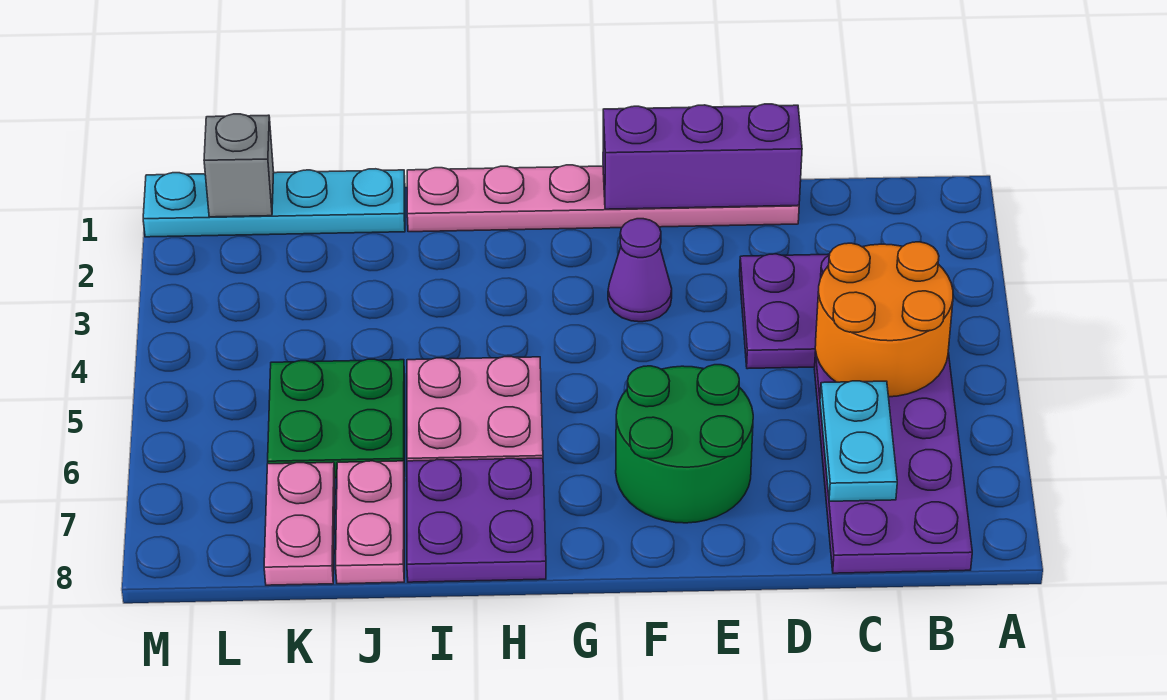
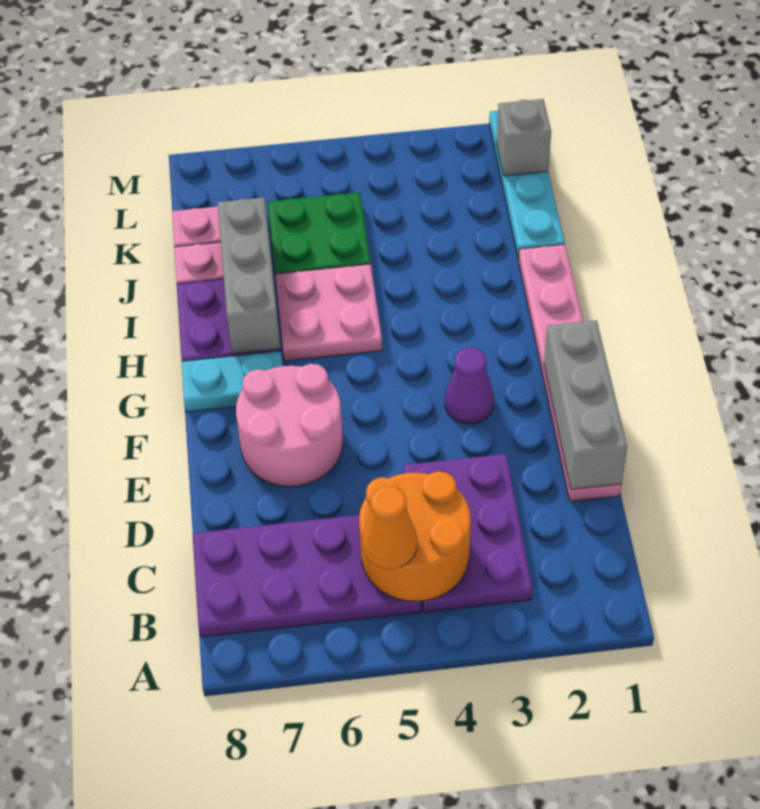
none -> orange cone B5 level 3
cyan plate C6:C7 level 2 -> cyan plate G7:G8 level 1
purple brick D1:F1 level 2 -> grey brick D1:F1 level 2
green round brick E6:F7 level 1 -> pink round brick E6:F7 level 1
none -> grey brick H7:J7 level 2

